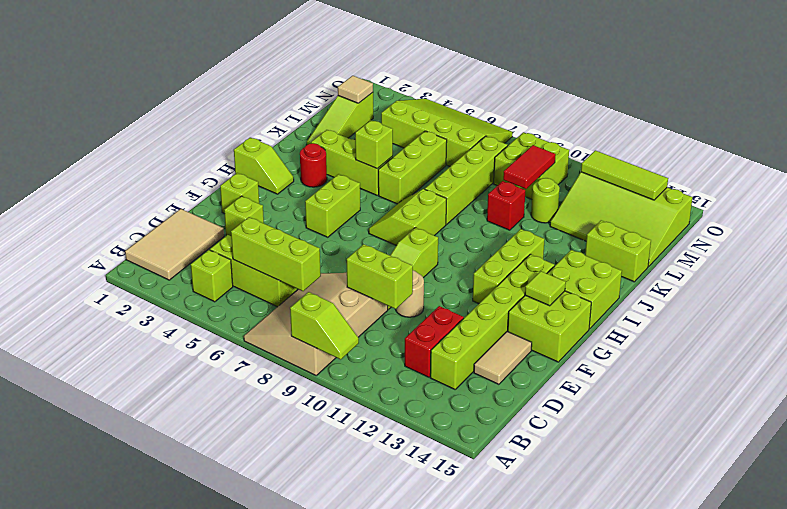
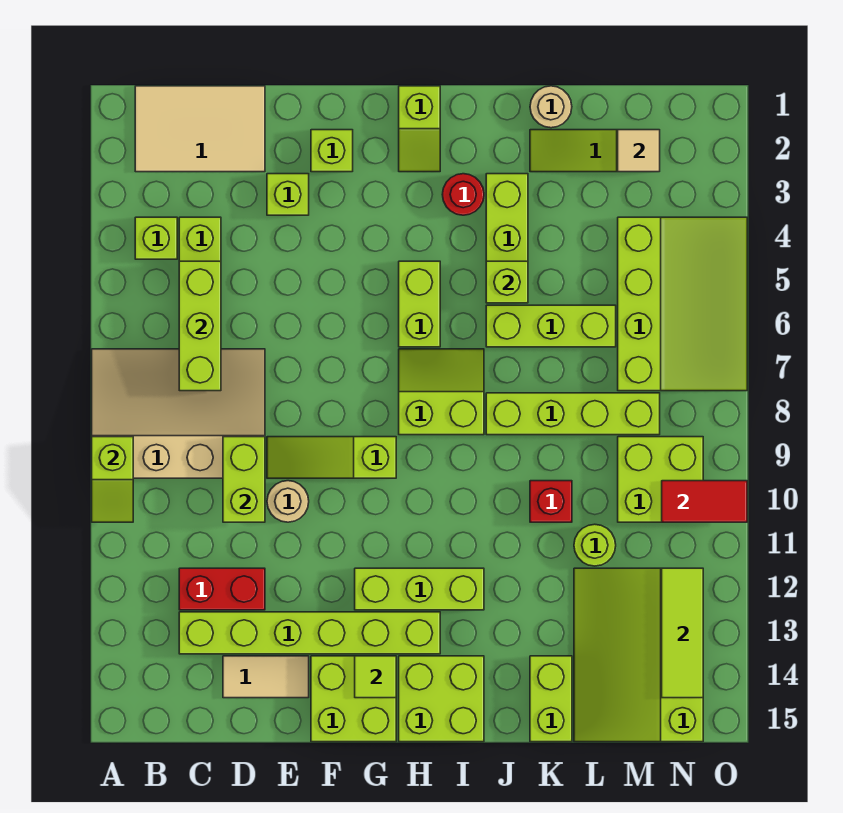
lime brick G5:H5 level 1 -> lime brick H5:H6 level 1
none -> tan round brick K1 level 1
red tile L10:M10 level 2 -> red tile N10:O10 level 2

